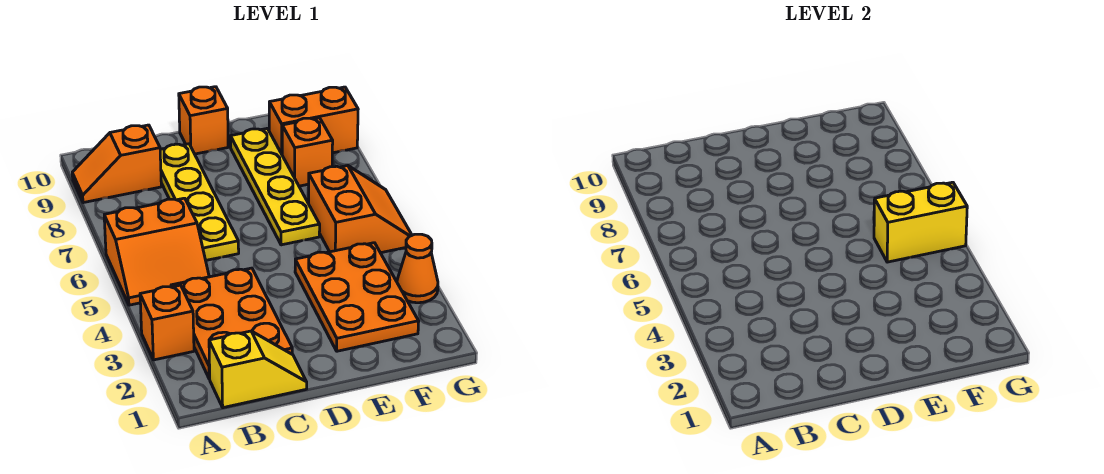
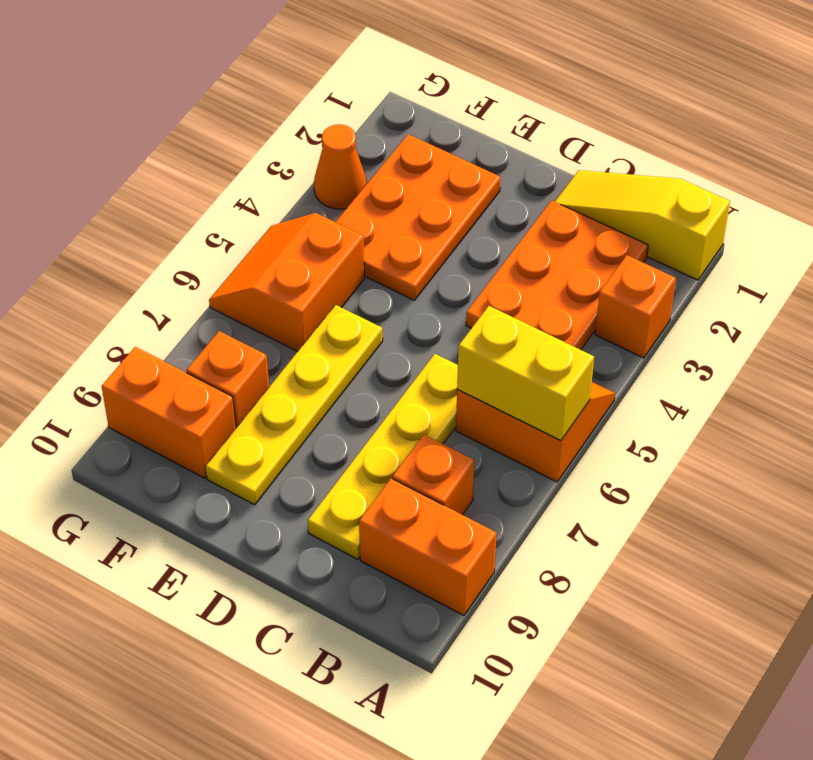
orange slope A9:B9 level 1 top B -> orange brick A9:B9 level 1
yellow slope B1:C1 level 1 top B -> yellow slope A1:C1 level 1 top A
orange brick D10 level 1 -> orange brick B8 level 1
yellow brick F5:G5 level 2 -> yellow brick A6:B6 level 2

